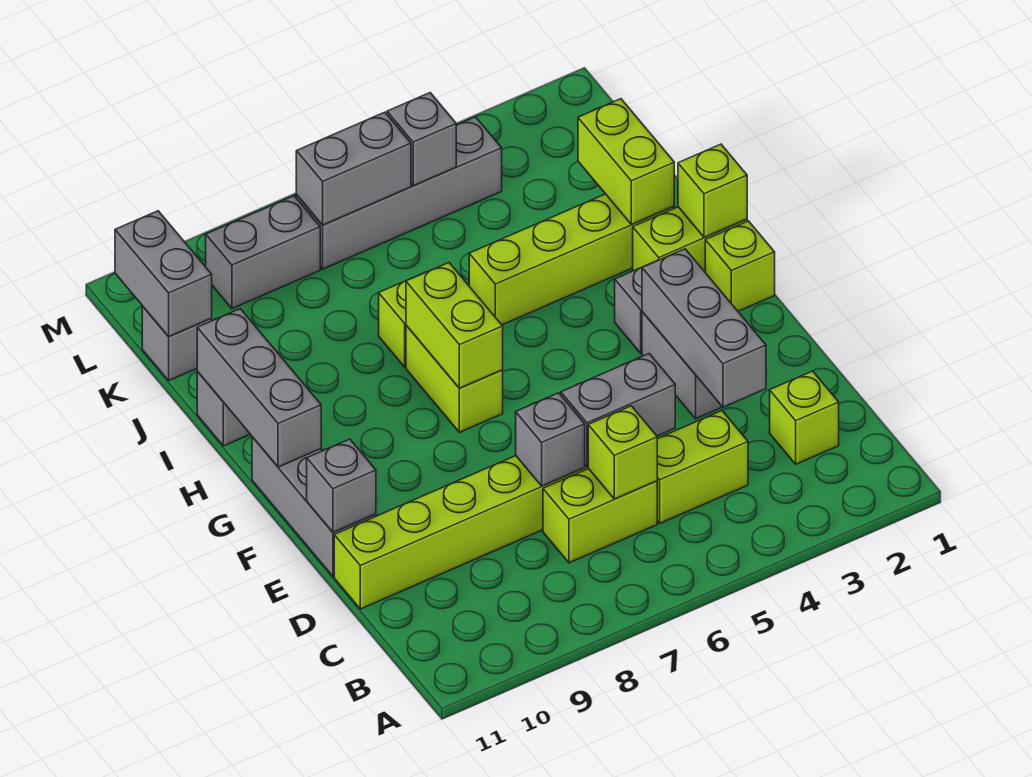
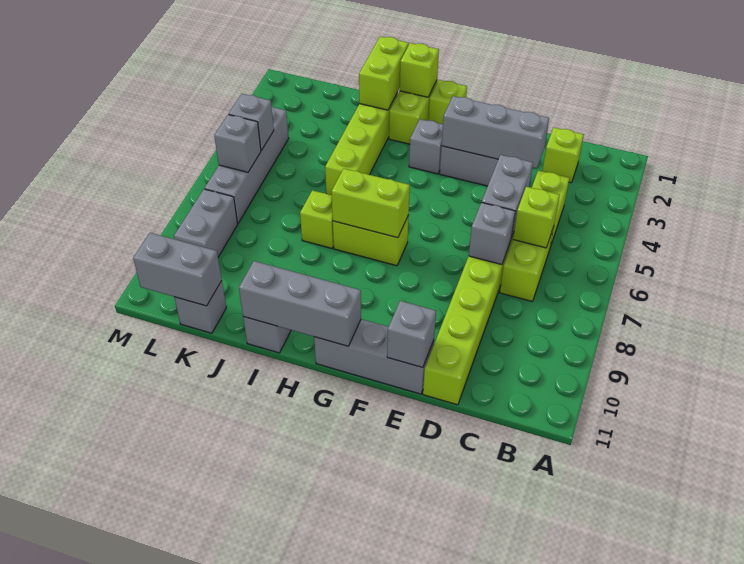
lime brick I2:J2 level 2 -> lime brick I1:I2 level 2
grey brick L6:L7 level 2 -> grey brick L6 level 2

